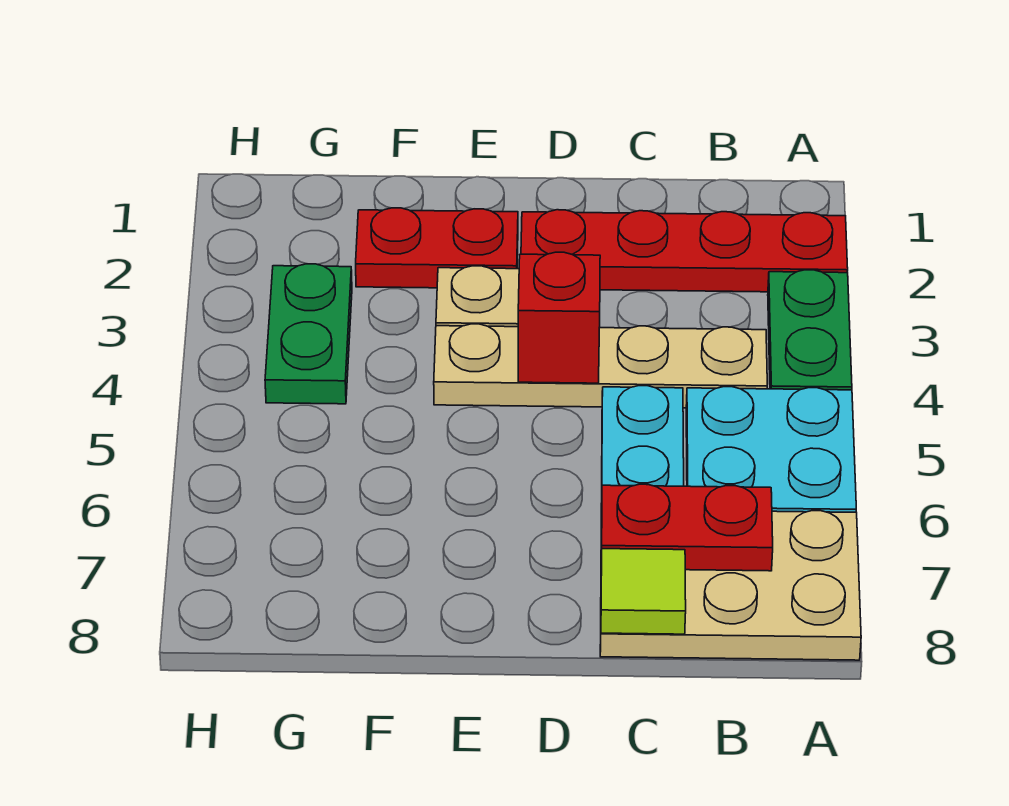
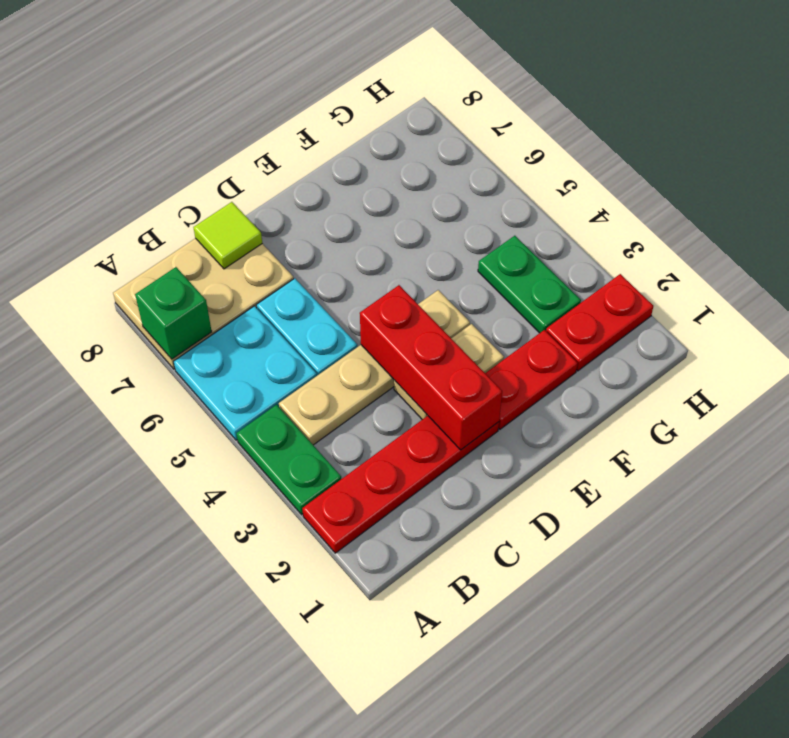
none -> green brick A7 level 2
red plate B7:C7 level 2 -> red plate G2:H2 level 1
red brick D4 level 2 -> red brick D2:D4 level 2

